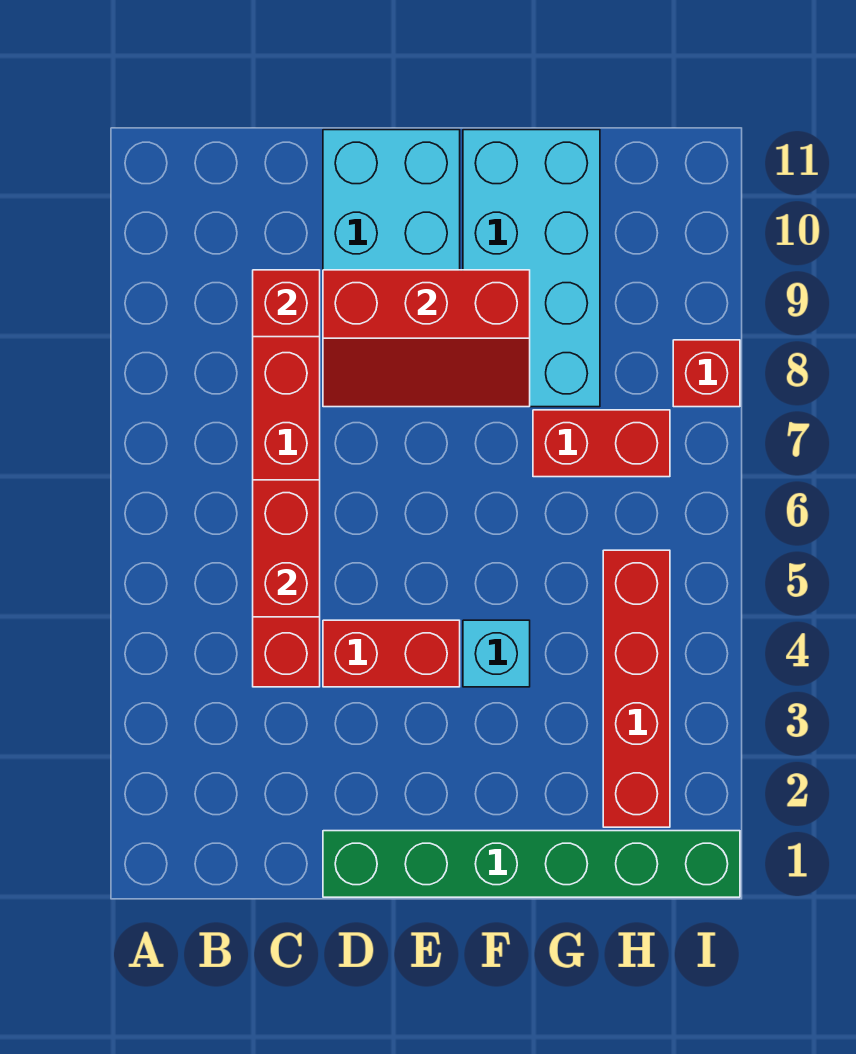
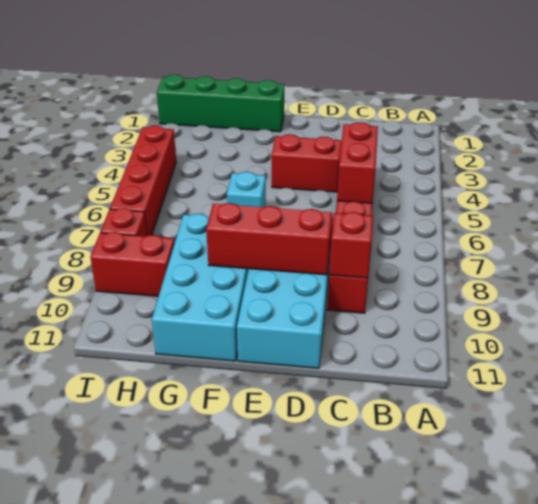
green brick D1:I1 level 1 -> green brick F1:I1 level 1
cyan brick F4 level 1 -> cyan brick F6 level 1
red brick G7:H7 level 1 -> red brick H9:I9 level 1
red brick H2:H5 level 1 -> red brick I4:I7 level 1

